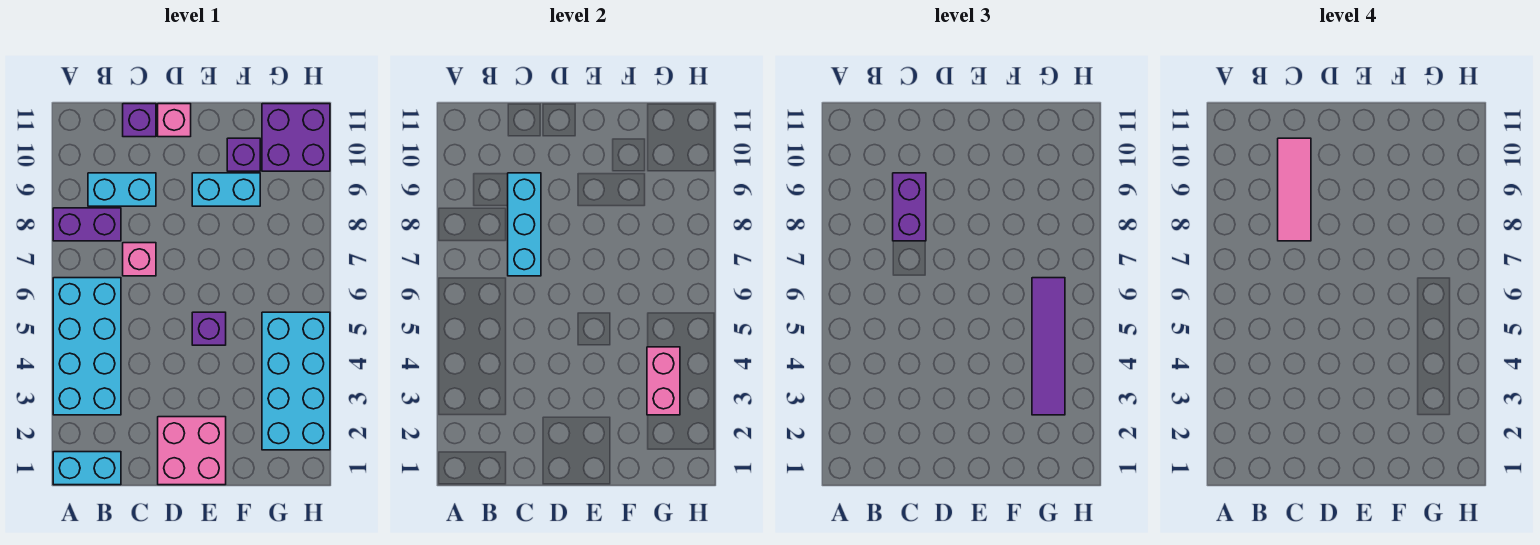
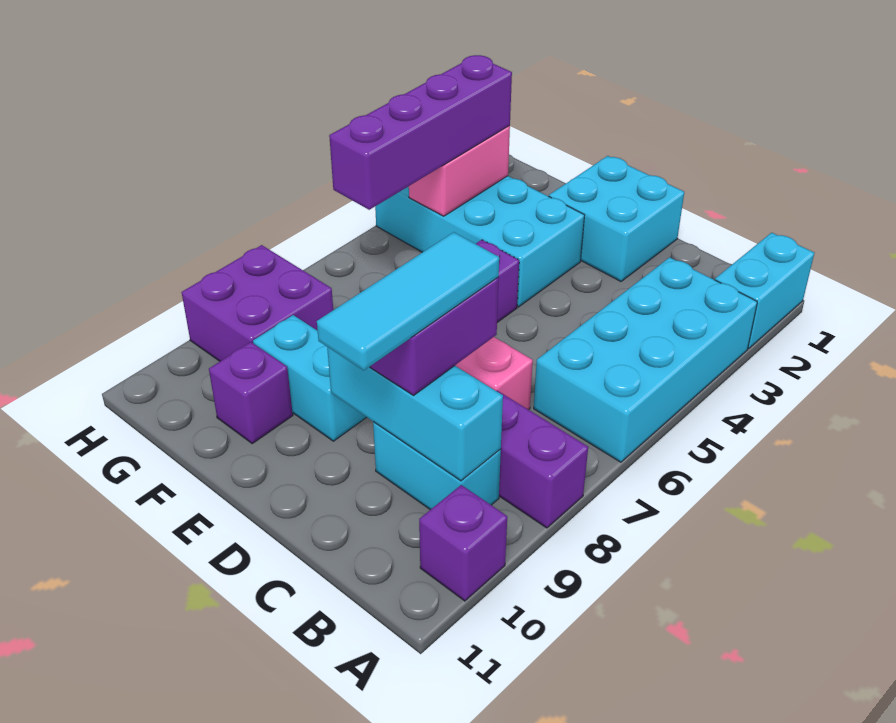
cyan brick A1:B1 level 1 -> cyan brick A1:A2 level 1
cyan brick C7:C9 level 2 -> cyan brick B9:D9 level 2
pink tile C8:C10 level 4 -> cyan tile C8:C10 level 4
purple brick C11 level 1 -> purple brick A10 level 1
pink brick D1:E2 level 1 -> cyan brick D1:E2 level 1
pink brick D11 level 1 -> none
cyan brick G2:H5 level 1 -> cyan brick E3:H4 level 1
purple tile G3:G6 level 3 -> purple brick G3:G6 level 3
purple brick G10:H11 level 1 -> purple brick G8:H9 level 1

